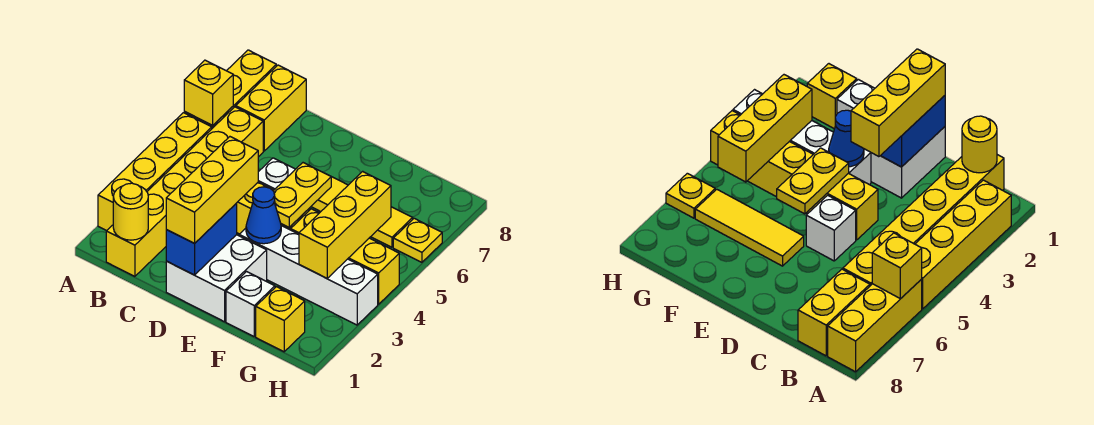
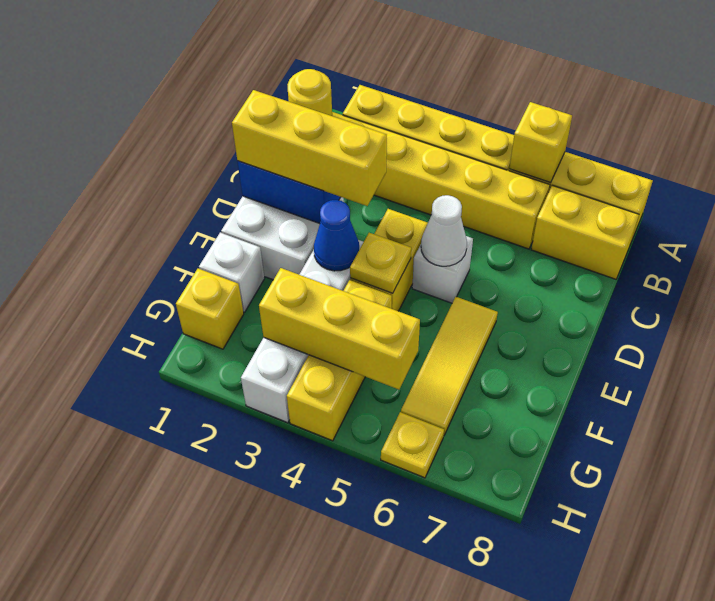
none -> white cone D5 level 2
yellow plate E4:E5 level 2 -> yellow plate E4 level 2

